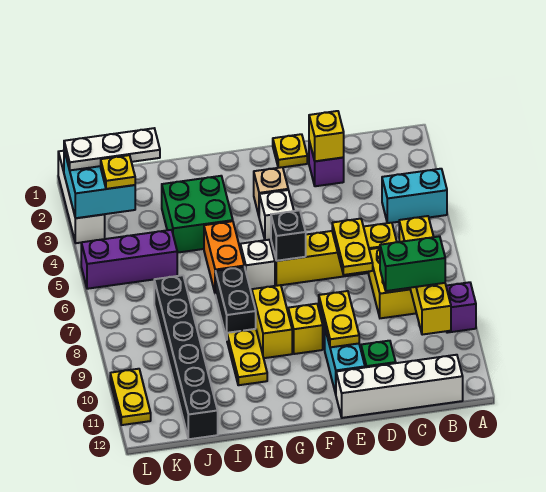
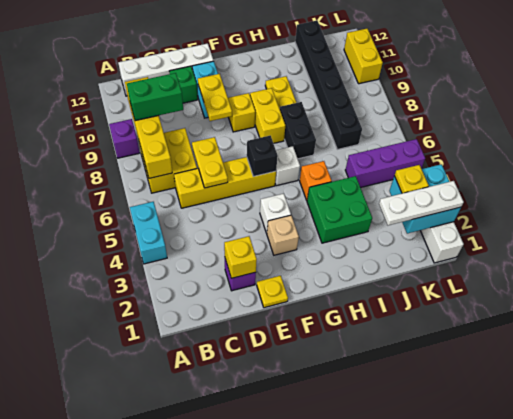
cyan brick A4:B4 level 1 -> cyan brick A4:A5 level 1
orange brick H5:H6 level 1 -> orange brick H5 level 1
yellow plate L10:L11 level 1 -> yellow brick L10:L11 level 1

